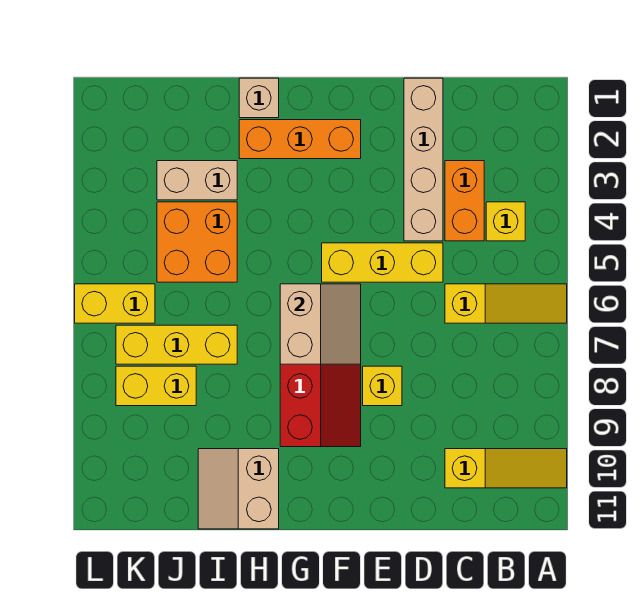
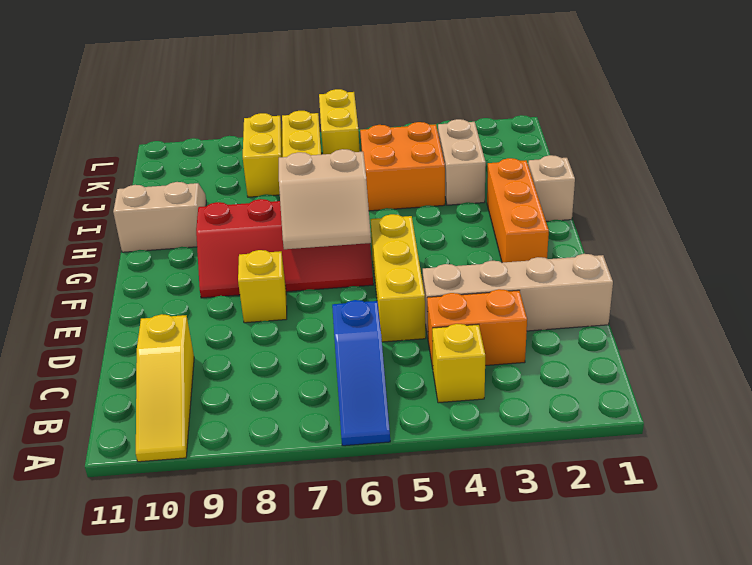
yellow slope A6:C6 level 1 top C -> blue slope A6:C6 level 1 top C

